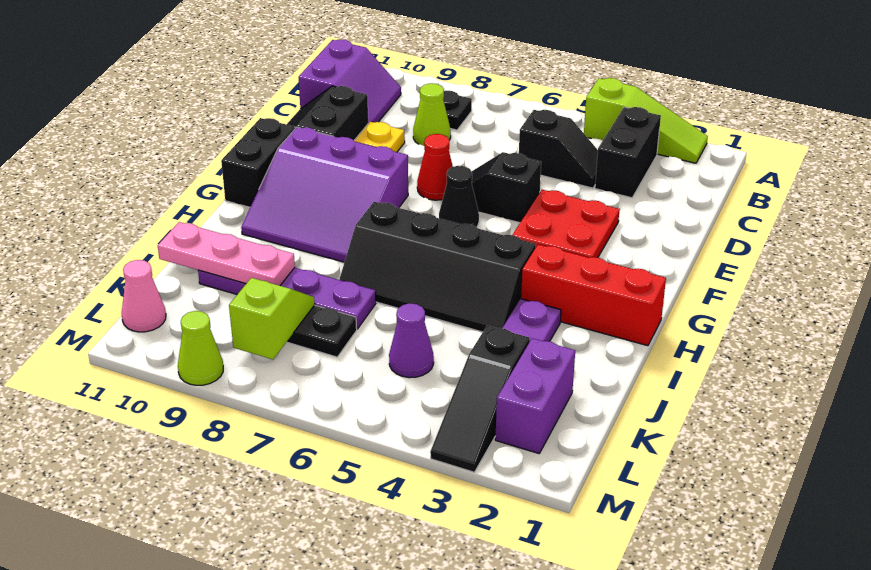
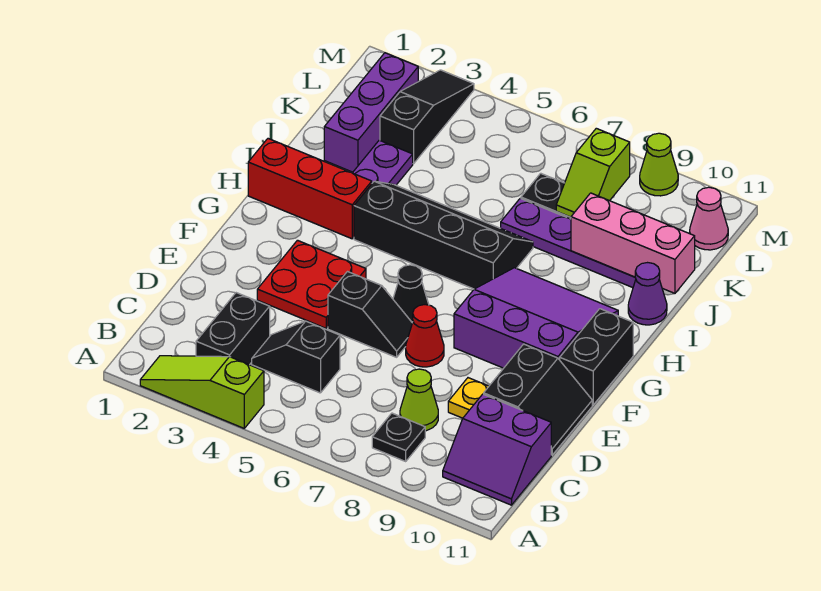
purple slope B10:C11 level 1 top 11 -> purple slope B10:C11 level 1 top C
pink plate J9:J11 level 2 -> pink brick J9:J11 level 2
purple brick K2:L2 level 1 -> purple brick J2:L2 level 1
purple cone K5 level 1 -> purple cone I11 level 1

